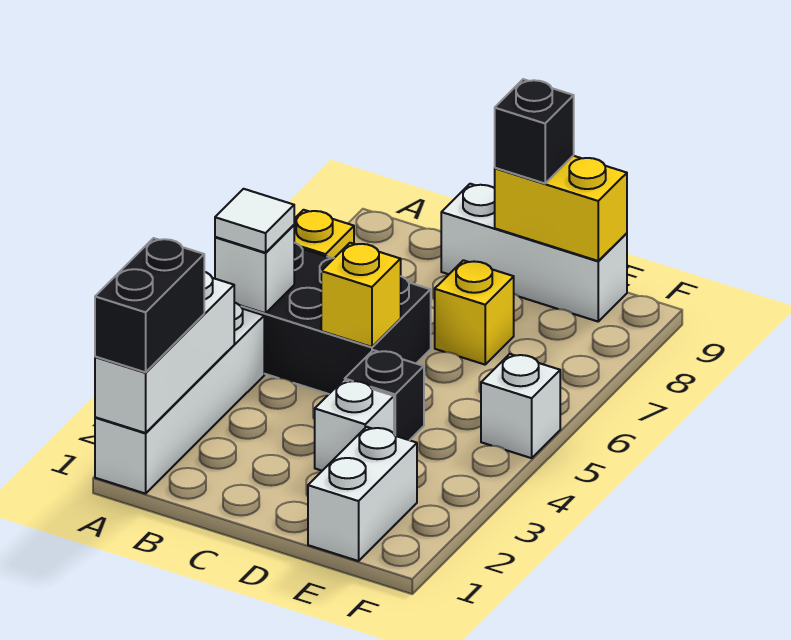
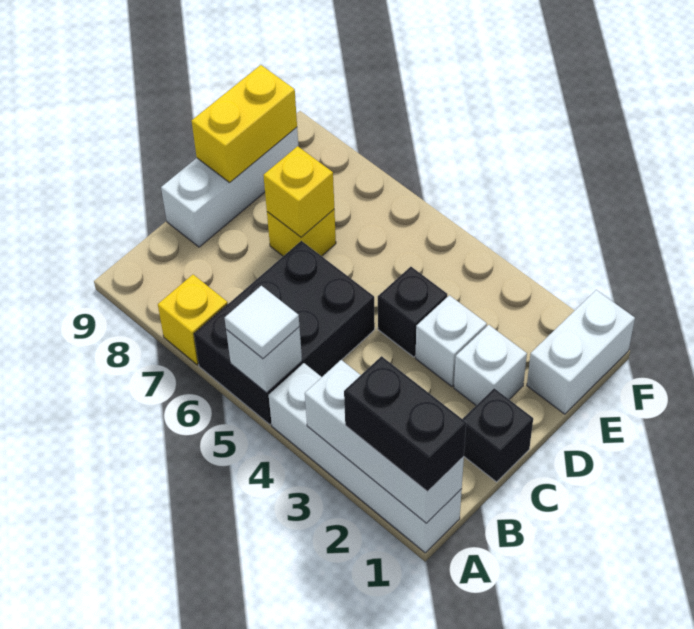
yellow brick C5 level 2 -> yellow brick D7 level 2
black brick D9 level 3 -> black brick C1 level 1
white brick E1:E2 level 1 -> white brick E1:F1 level 1
white brick F5 level 1 -> white brick D2 level 1

